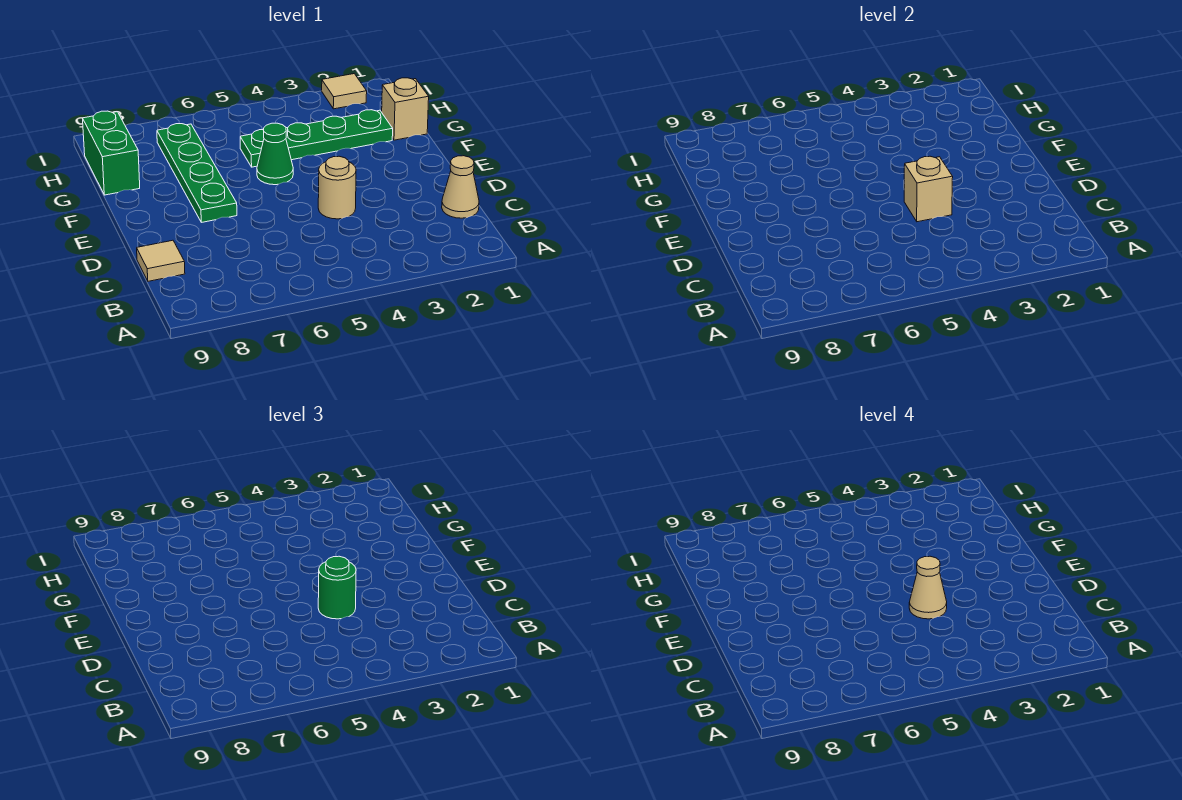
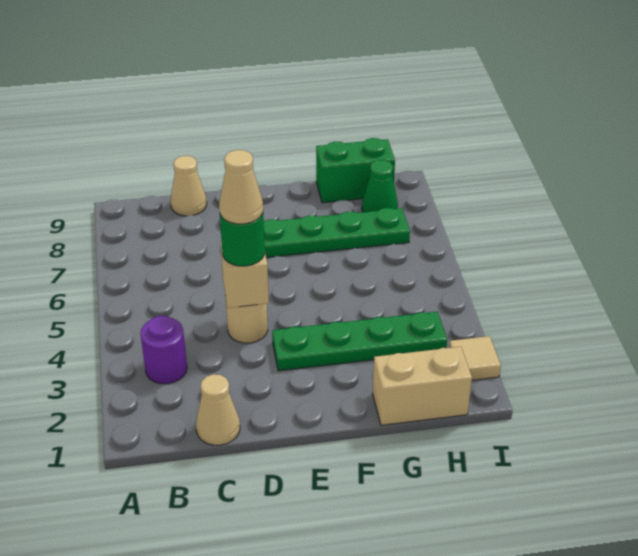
none -> purple round brick B3 level 1
tan tile C9 level 1 -> tan cone C9 level 1
green cone F5 level 1 -> green cone H8 level 1
tan brick G1 level 1 -> tan brick G1:H1 level 1
green plate G2:G5 level 1 -> green plate E3:H3 level 1

